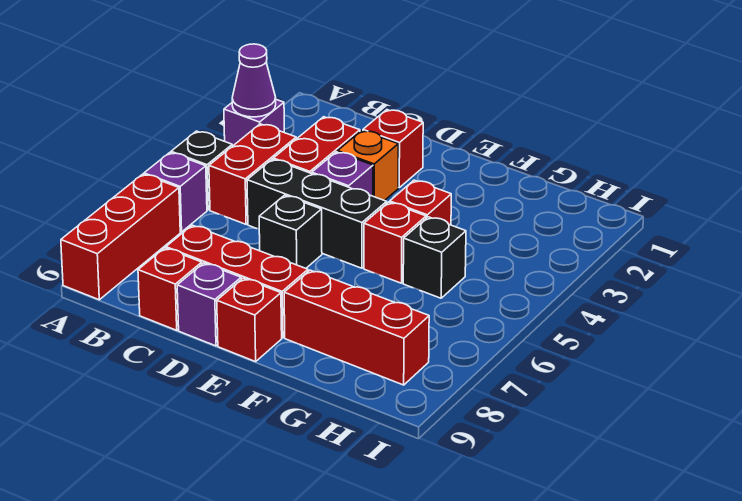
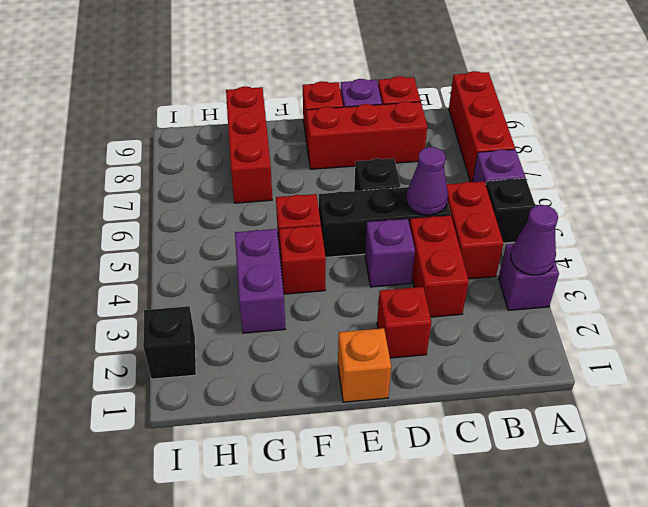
none -> purple cone C5 level 2
orange brick D3 level 1 -> orange brick E1 level 1
red brick F8:H8 level 1 -> red brick G7:G9 level 1
none -> purple brick G3:G4 level 1
black brick G5 level 1 -> black brick I2 level 1

